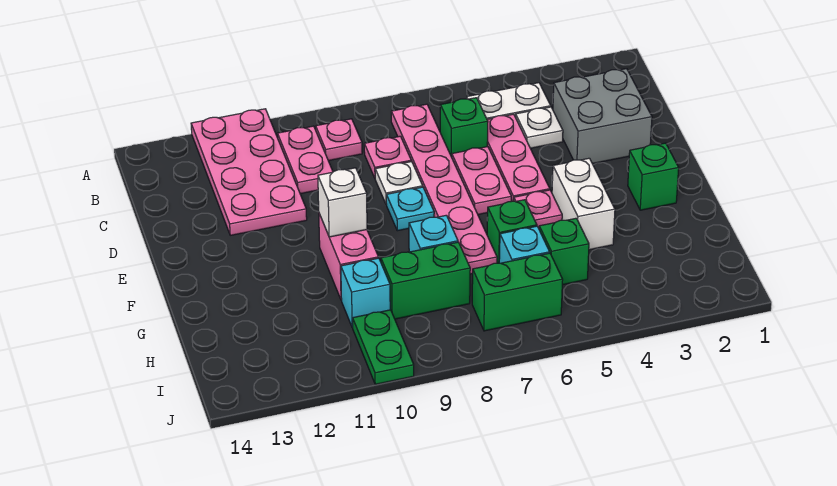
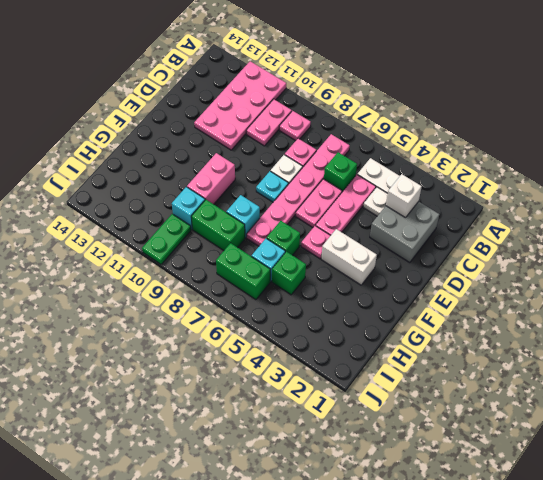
green brick F2 level 1 -> none
white brick F4:G4 level 1 -> white brick F3:F4 level 1
white brick F10 level 2 -> white brick C3 level 2

